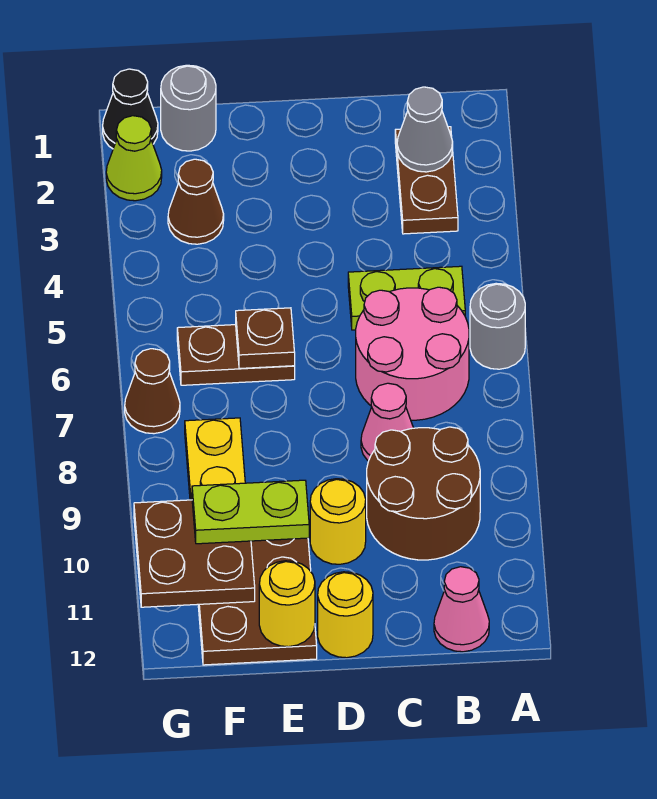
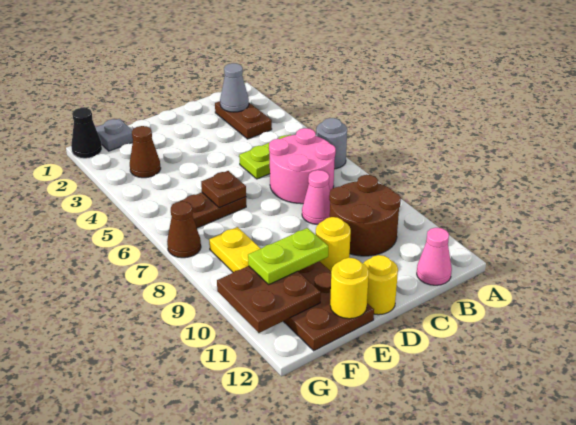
grey round brick F1 level 1 -> grey plate F1 level 1
lime cone G2 level 1 -> none

